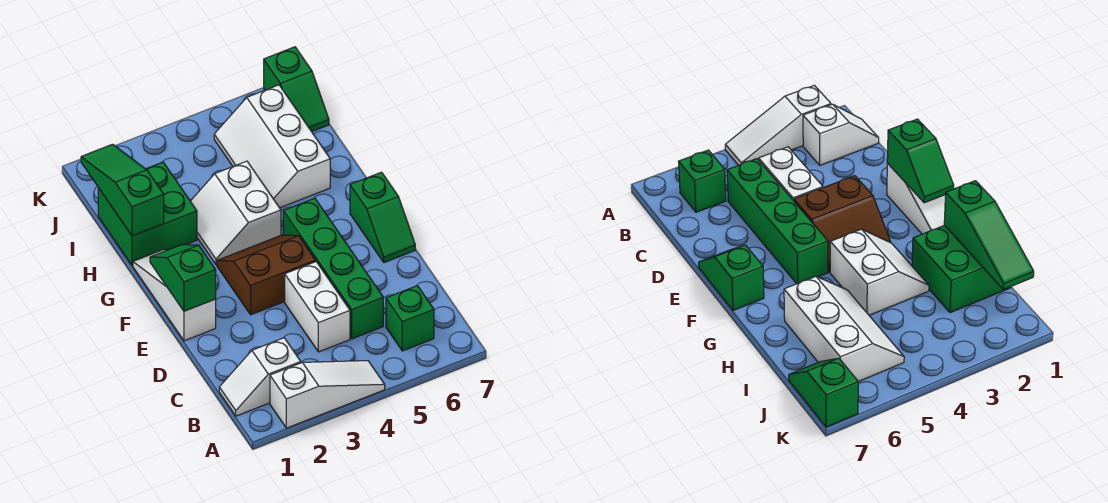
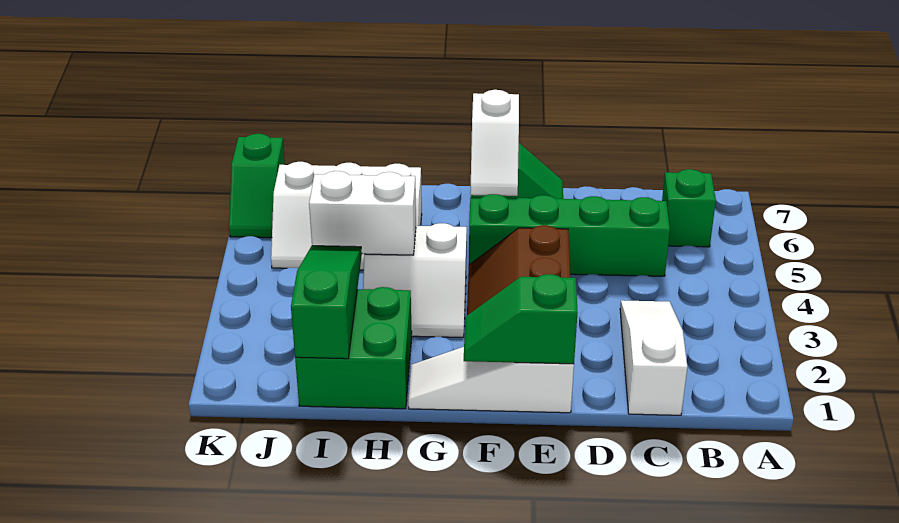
white slope A2:A4 level 1 top 2 -> white slope C1:C3 level 1 top 1
white slope B1:B2 level 1 top 2 -> white slope F6:F7 level 2 top 7
white brick C4:D4 level 1 -> white brick H4:I4 level 2
green slope H1:J1 level 2 top H -> green slope I1:I3 level 2 top 1
green slope J7:K7 level 1 top K -> green slope K6:K7 level 1 top 7

